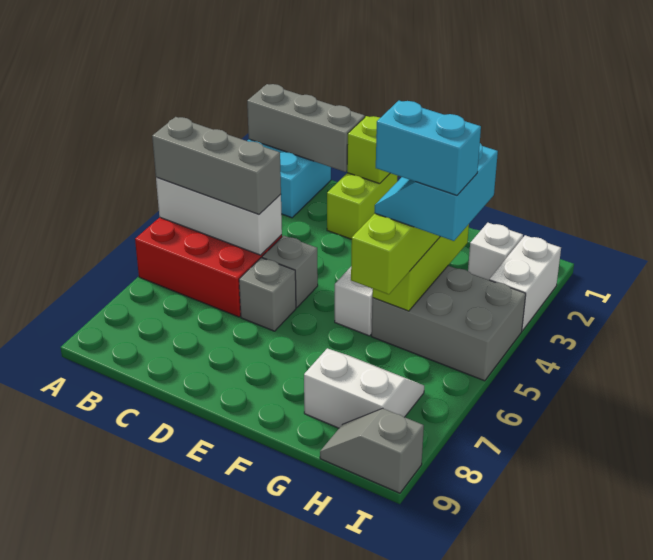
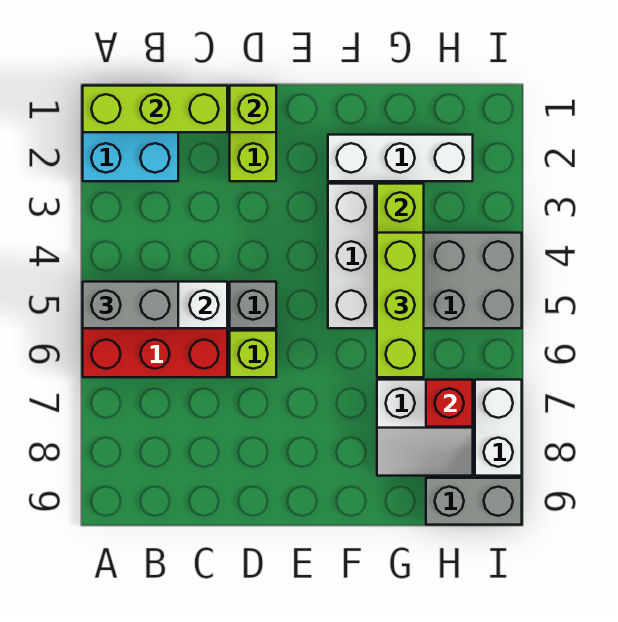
grey brick A1:C1 level 2 -> lime brick A1:C1 level 2
grey brick A5:C5 level 3 -> grey brick A5:B5 level 3
grey brick D6 level 1 -> lime brick D6 level 1
cyan slope G4:H5 level 4 top H -> none
cyan brick G5:H5 level 5 -> none
white slope G7:H8 level 1 top 8 -> white slope G7:H8 level 1 top 7
white brick H2 level 1 -> white brick F2:H2 level 1
none -> red brick H7 level 2
grey slope H9:I9 level 1 top I -> grey brick H9:I9 level 1
white brick I2:I3 level 1 -> white brick I7:I8 level 1

